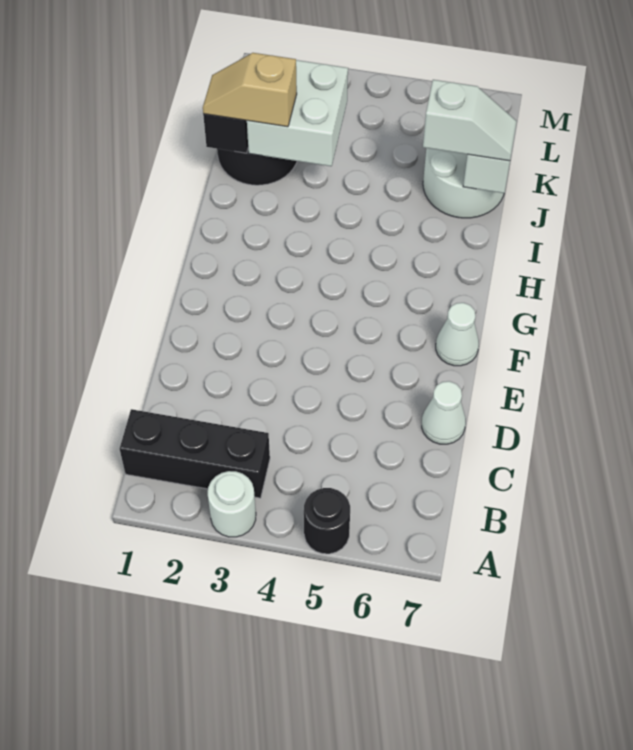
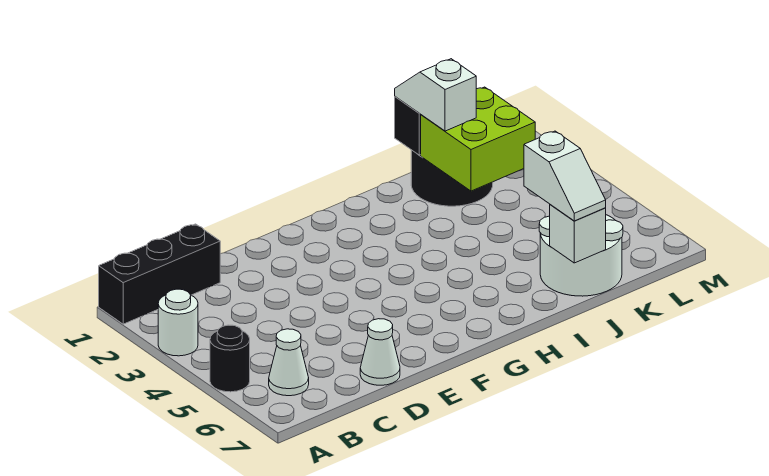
black brick B1:B3 level 1 -> black brick A1:C1 level 1
white cone F7 level 1 -> white cone B6 level 1
tan slope J1:J2 level 3 top 2 -> white slope J1:J2 level 3 top 2
white brick J2:K3 level 2 -> lime brick J2:K3 level 2

